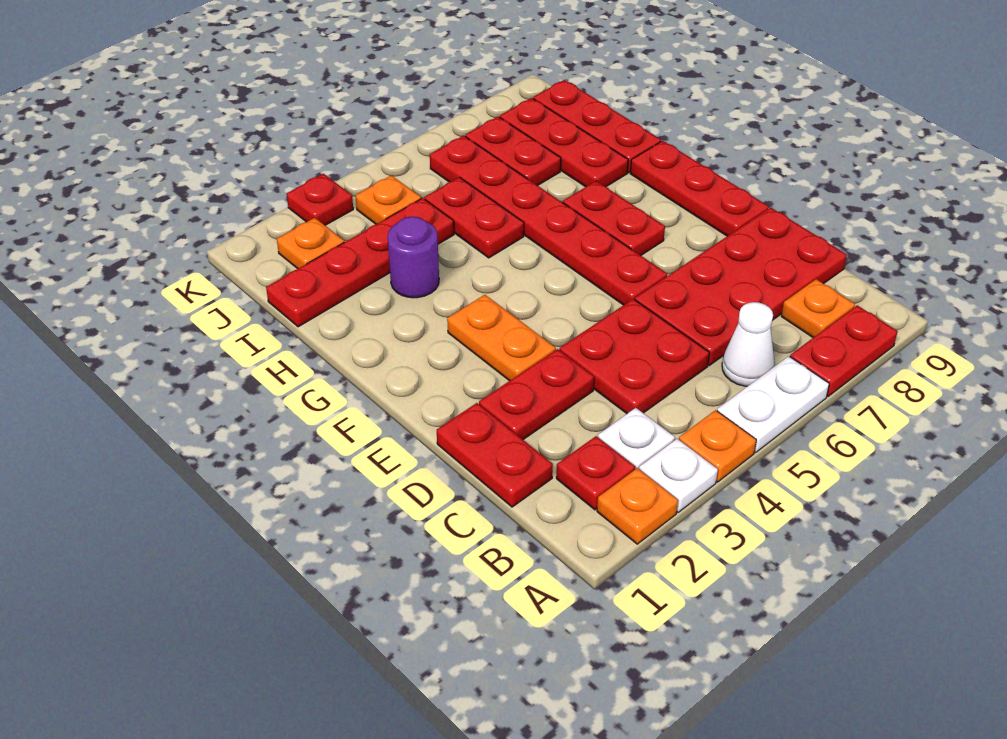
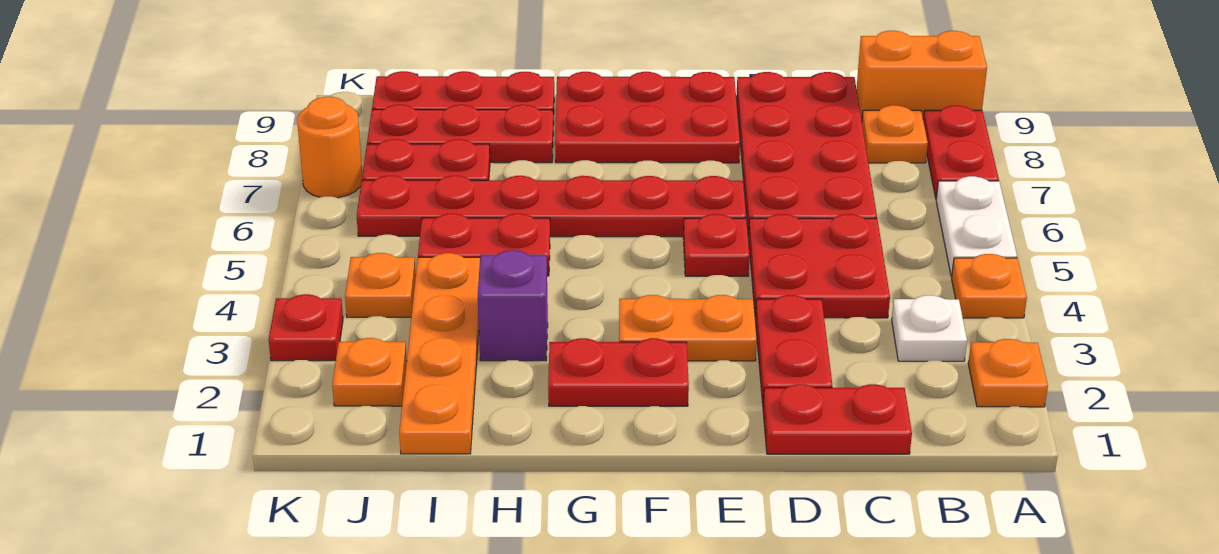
white plate A3 level 1 -> none
none -> orange brick A9:B9 level 1
red plate B2 level 1 -> red plate E5 level 1
white cone B6 level 1 -> none
red plate E9:G9 level 1 -> red plate E8:G9 level 1
red plate F7:G7 level 1 -> red plate F2:G2 level 1
purple round brick H3 level 1 -> purple brick H3 level 1
red plate I1:I4 level 1 -> orange plate I1:I4 level 1
none -> orange round brick K7 level 1

